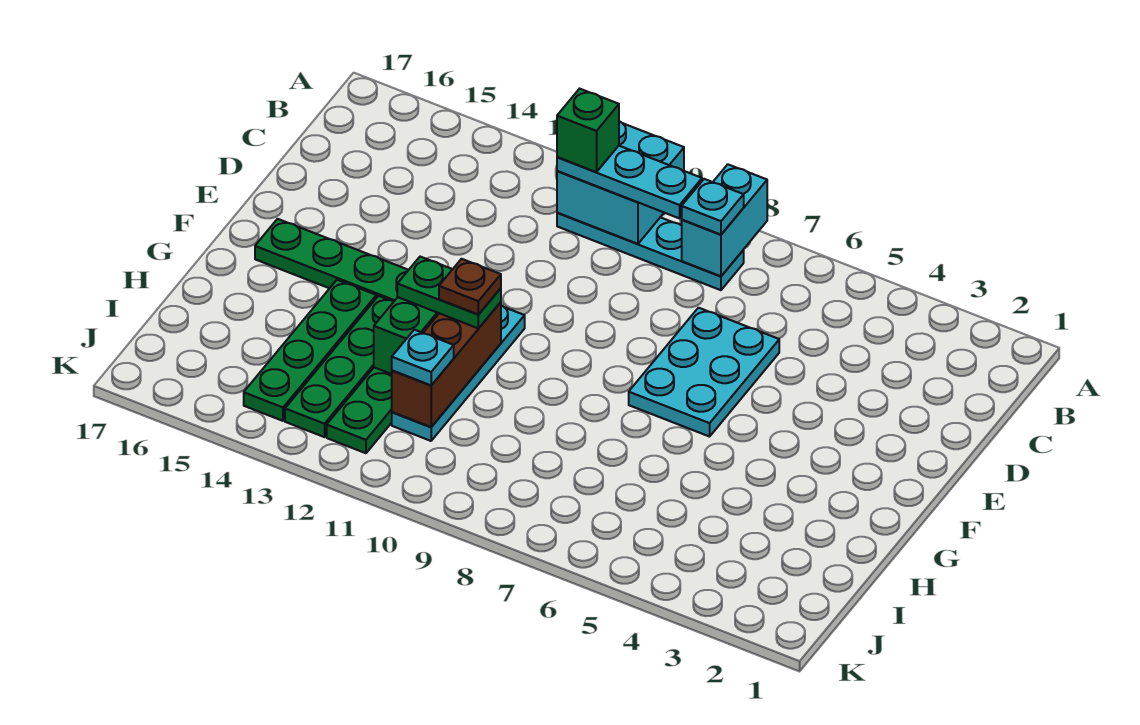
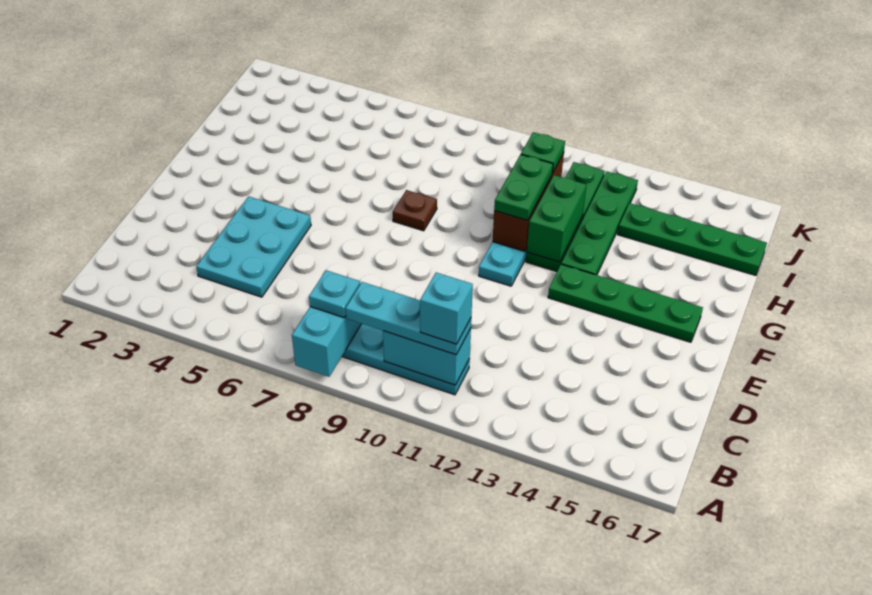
cyan brick A10:B11 level 2 -> cyan brick B10:B11 level 2
green brick B11 level 4 -> cyan brick B11 level 4
cyan plate D6:F7 level 1 -> cyan plate C4:E5 level 1
green plate G11:G12 level 3 -> green plate G11:H11 level 3
brown plate G11 level 4 -> brown plate G8 level 1
green plate G14:J14 level 1 -> green plate I14:I17 level 1
cyan plate I11 level 3 -> green plate I11 level 3

